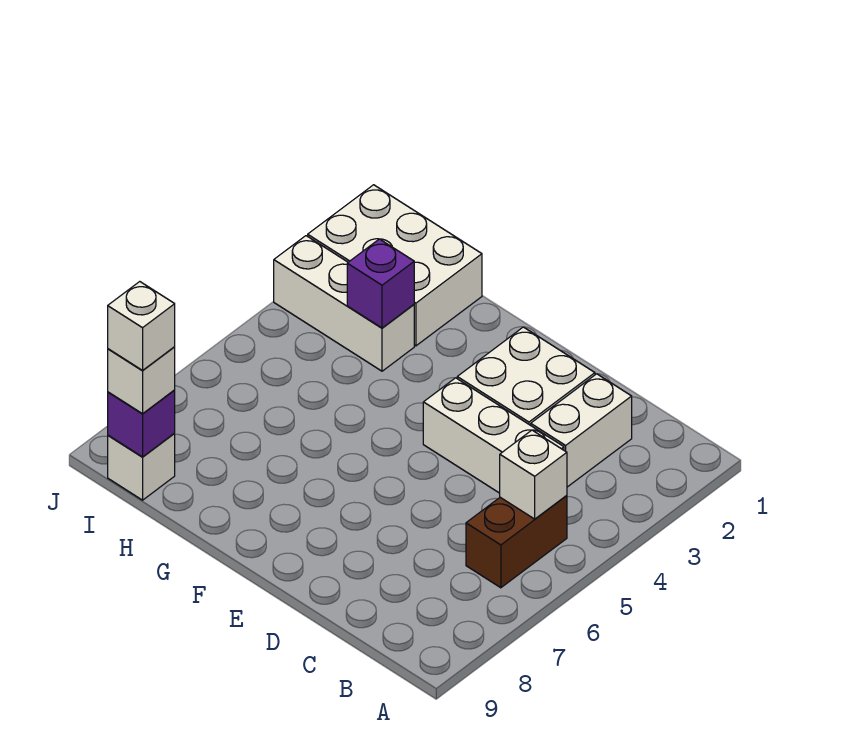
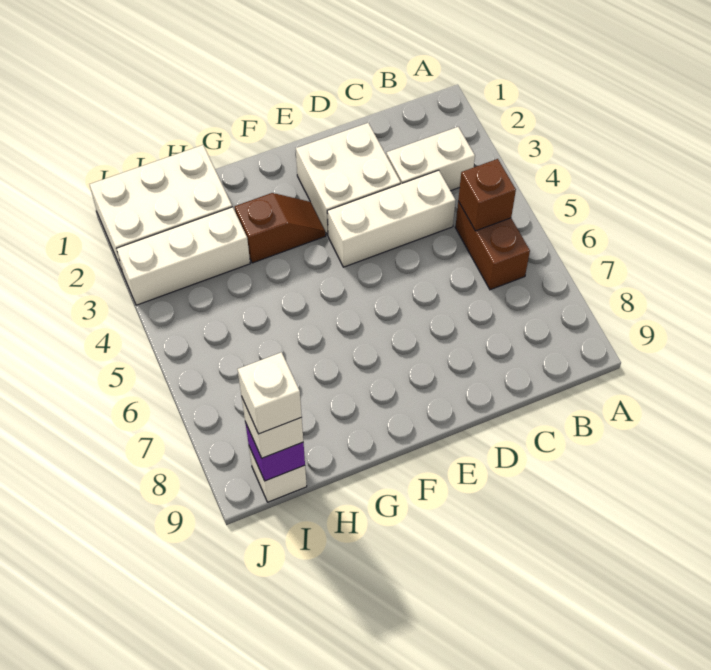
white brick B5 level 2 -> brown brick B5 level 2
white brick C2:C3 level 1 -> white brick B3:C3 level 1
none -> brown slope F3:G3 level 1 top G
purple brick H3 level 2 -> none

